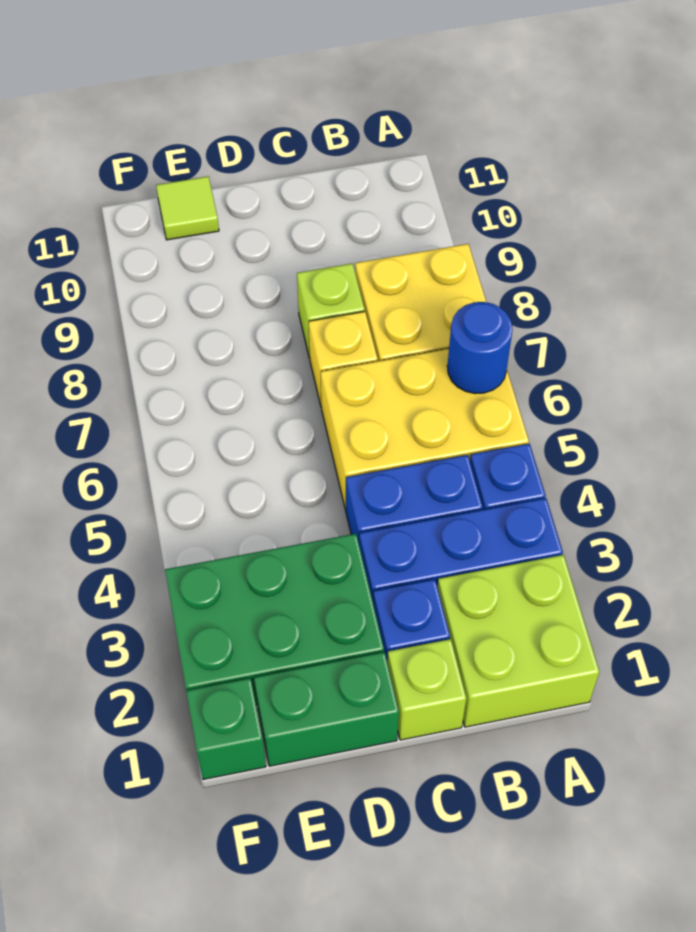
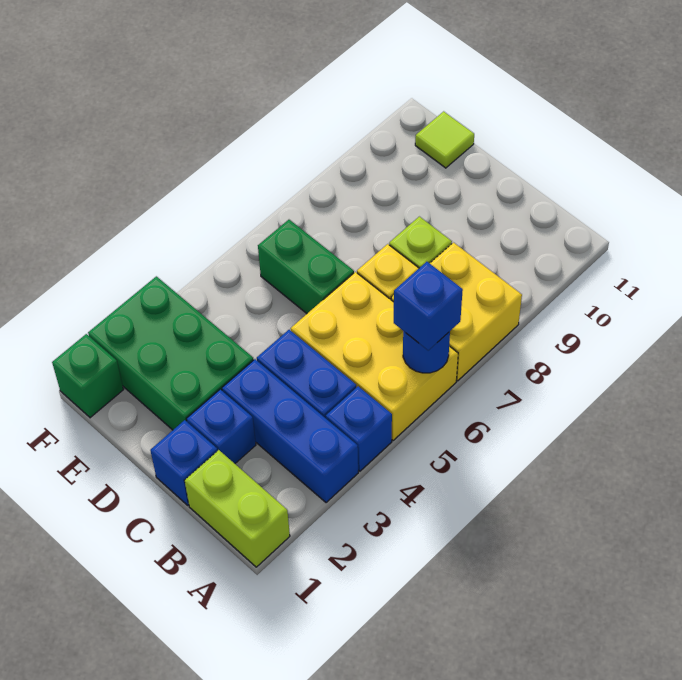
lime brick A1:B2 level 1 -> lime brick A1:B1 level 1
none -> blue brick A6 level 3
lime brick C1 level 1 -> blue brick C1 level 1
green brick D1:E1 level 1 -> green brick D6:E6 level 1

